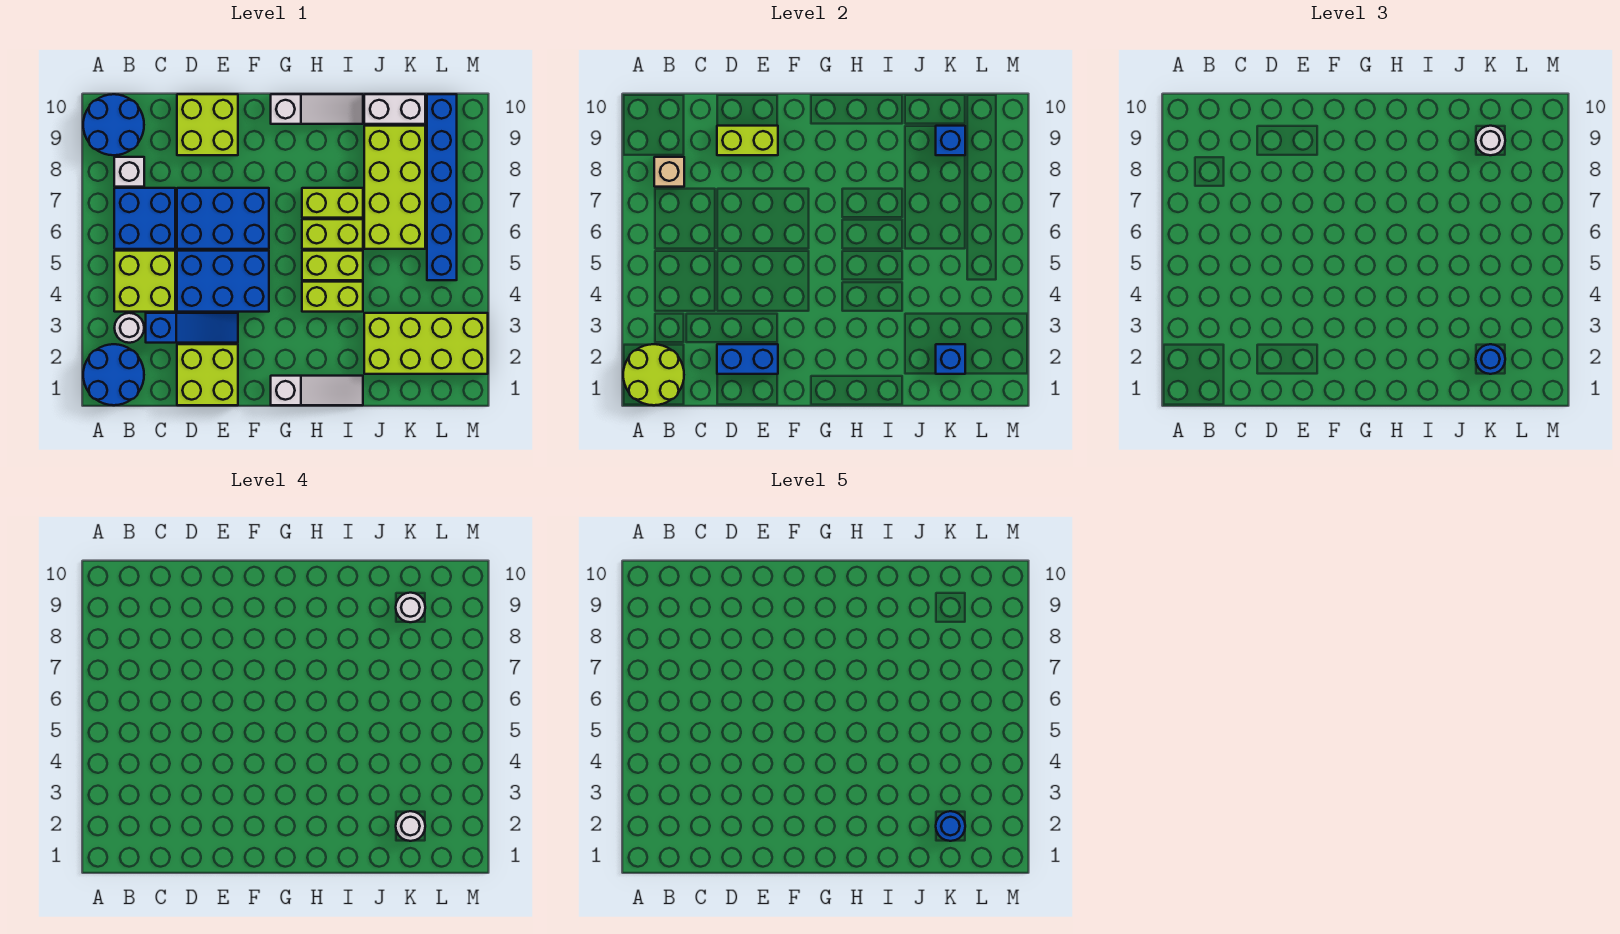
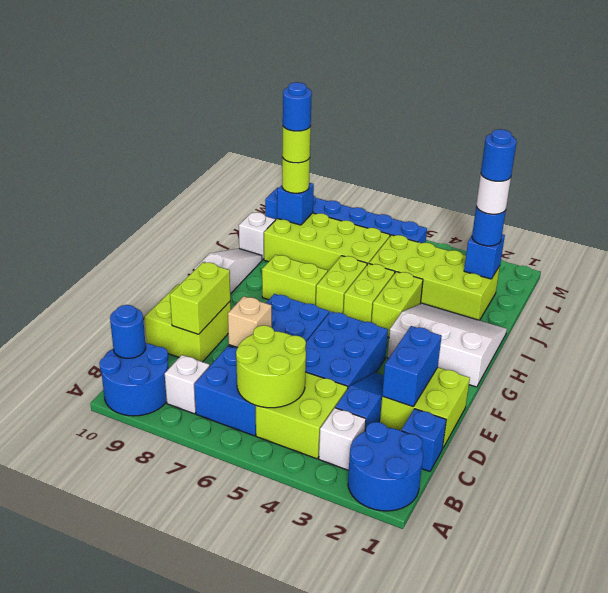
lime round brick A1:B2 level 2 -> lime round brick B5:C6 level 2
white round brick B3 level 1 -> white brick B3 level 1
tan brick B8 level 2 -> tan brick D7 level 2
none -> blue round brick B10 level 2
none -> blue brick C1 level 1
white slope G1:I1 level 1 top G -> white slope G1:I3 level 1 top G
lime brick H7:I7 level 1 -> lime brick H7:H8 level 1
lime brick J2:M3 level 1 -> lime brick J2:K5 level 1
white brick J10:K10 level 1 -> white brick J10 level 1
white round brick K9 level 3 -> lime round brick K9 level 3
white round brick K9 level 4 -> lime round brick K9 level 4
none -> blue round brick K9 level 5

